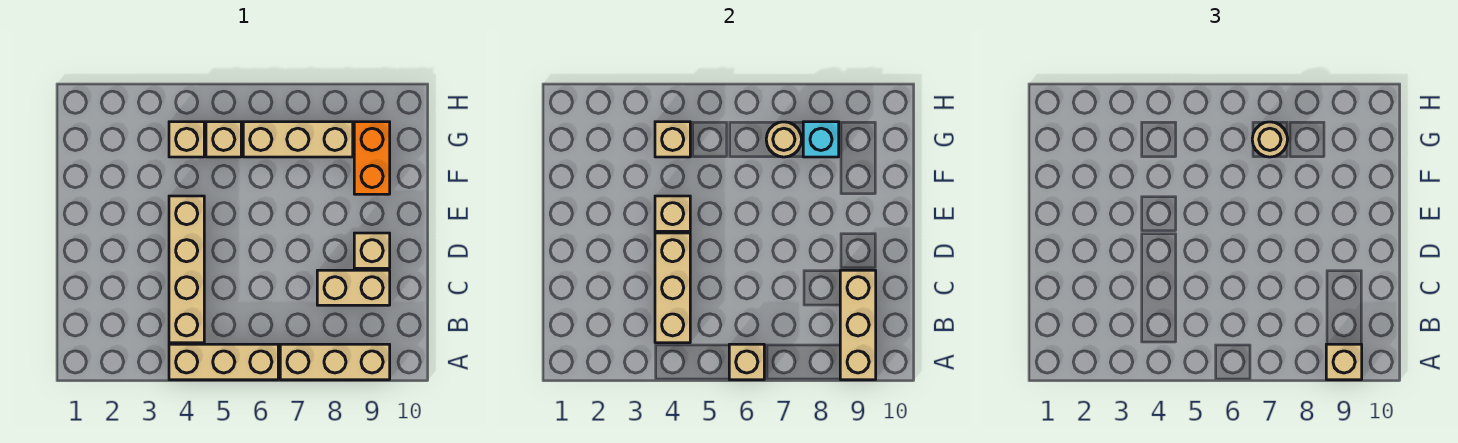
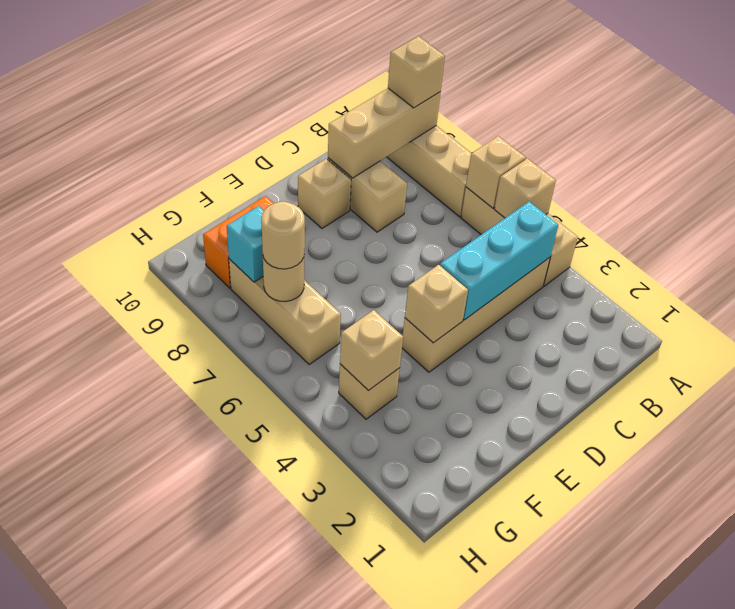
tan brick B4:D4 level 2 -> cyan brick B4:D4 level 2
tan brick G5 level 1 -> tan brick A5 level 2

